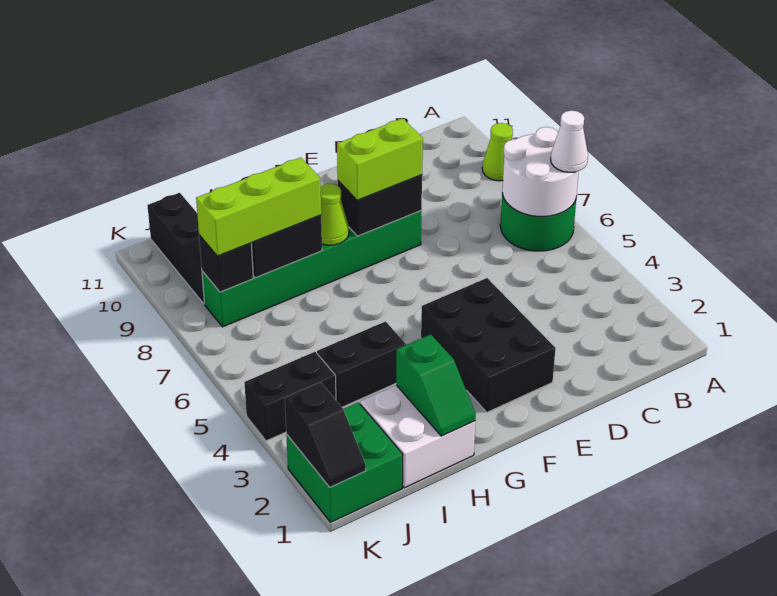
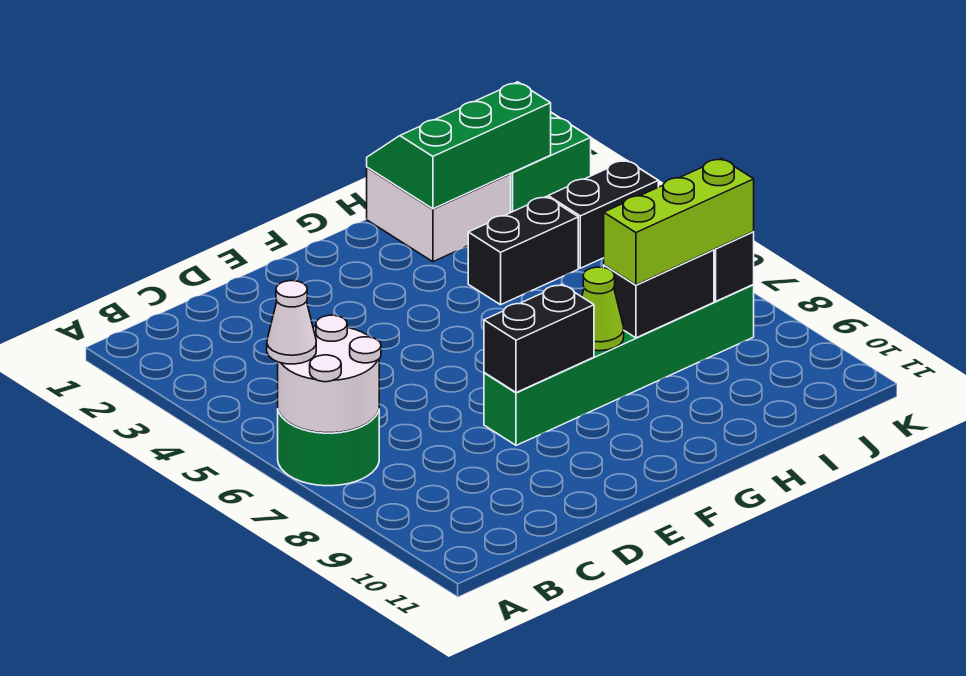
lime cone A9 level 1 -> none
black brick E2:F4 level 1 -> none
lime brick E8:F8 level 3 -> none
green slope H1:H2 level 2 top 2 -> green slope H1:J2 level 2 top 2
black brick J9:J11 level 1 -> none
black slope K1:K2 level 2 top 2 -> none

